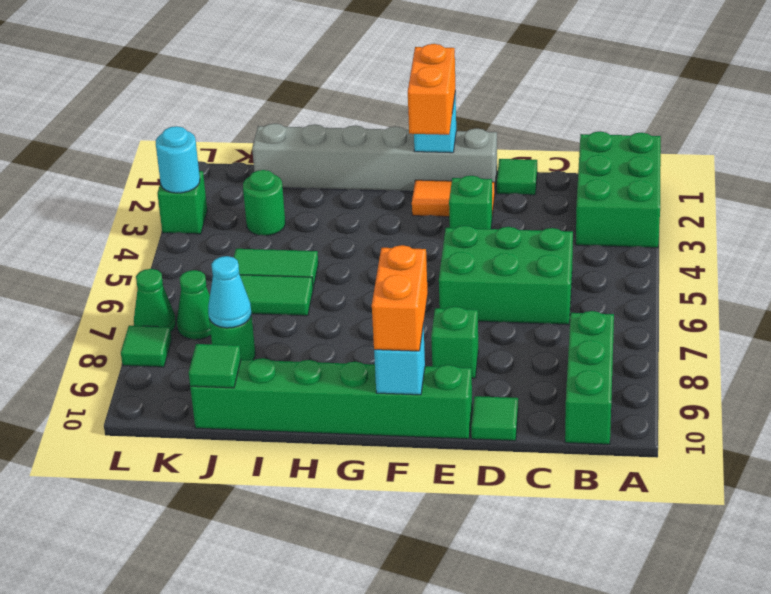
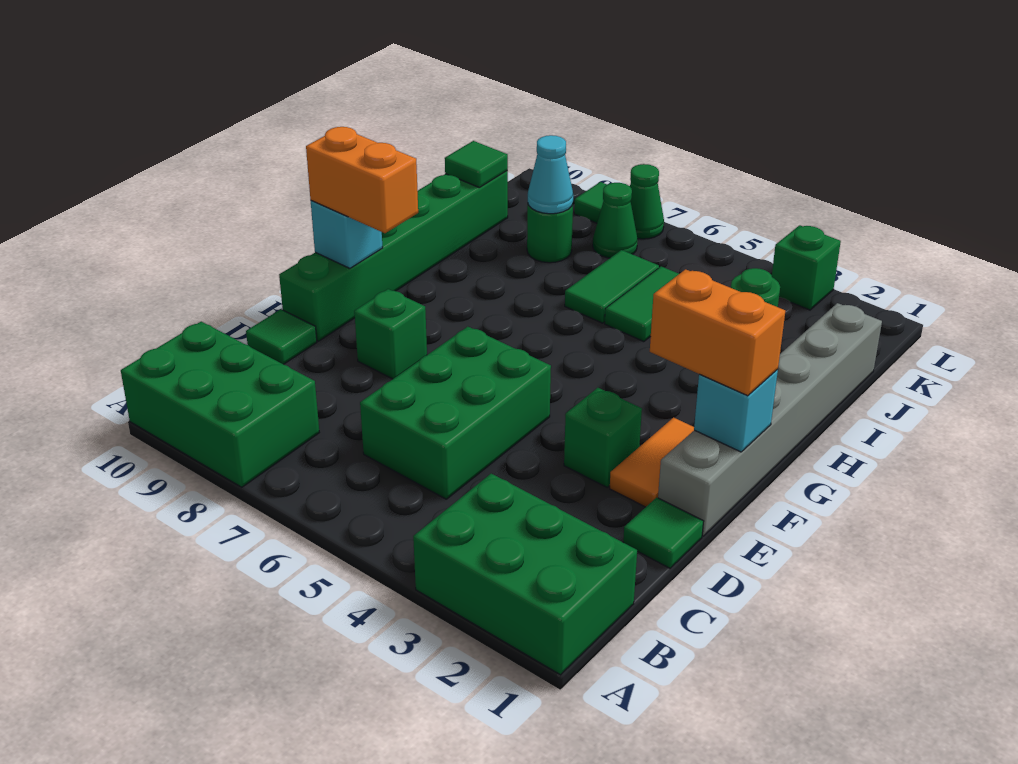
green brick B8:B10 level 1 -> green brick A8:B10 level 1
cyan round brick L3 level 2 -> none

